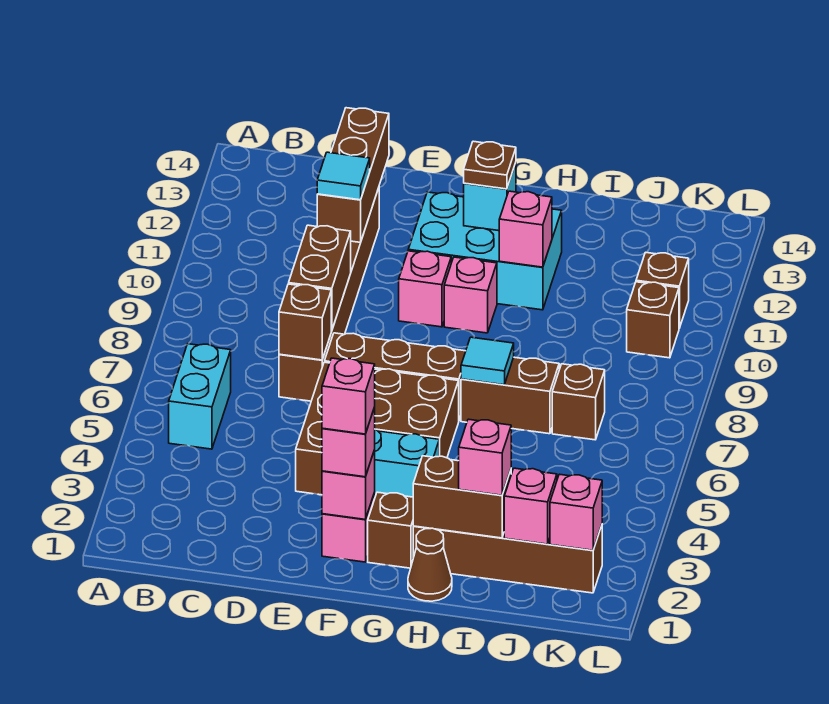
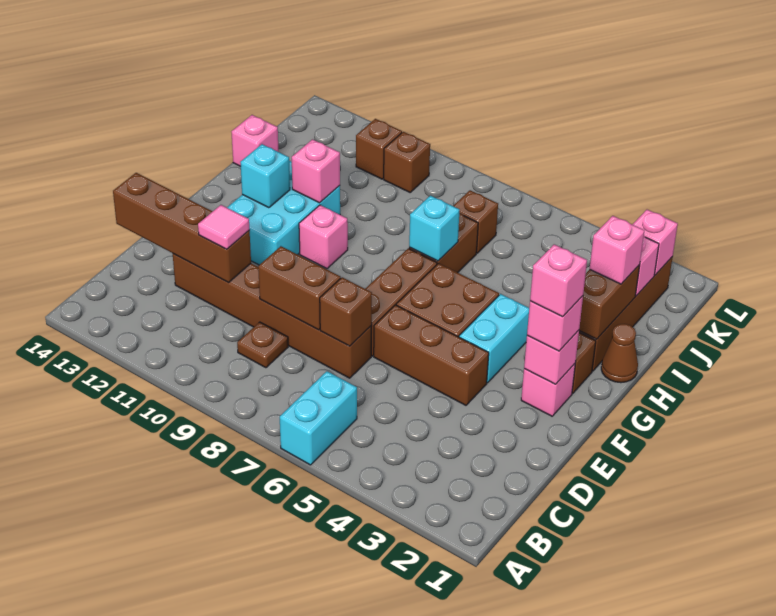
cyan brick B5:B6 level 1 -> cyan brick A6:B6 level 1
brown brick D11:D13 level 2 -> brown brick D11:D14 level 2
cyan tile D11 level 3 -> pink tile D11 level 3
pink brick F10 level 1 -> pink brick I14 level 1
brown plate G12 level 3 -> brown plate C9 level 1
cyan tile H7 level 2 -> cyan brick H7 level 2

